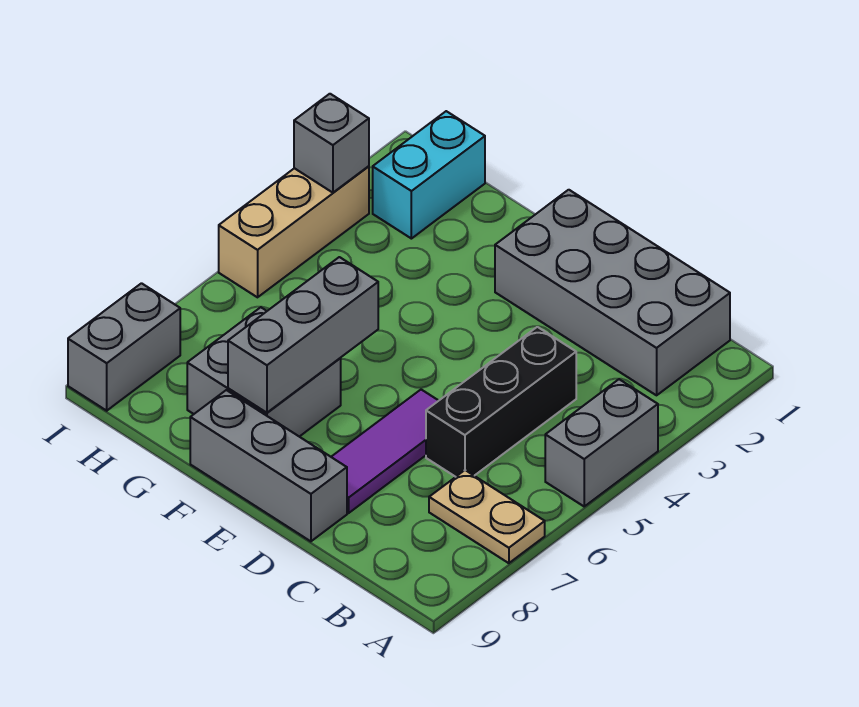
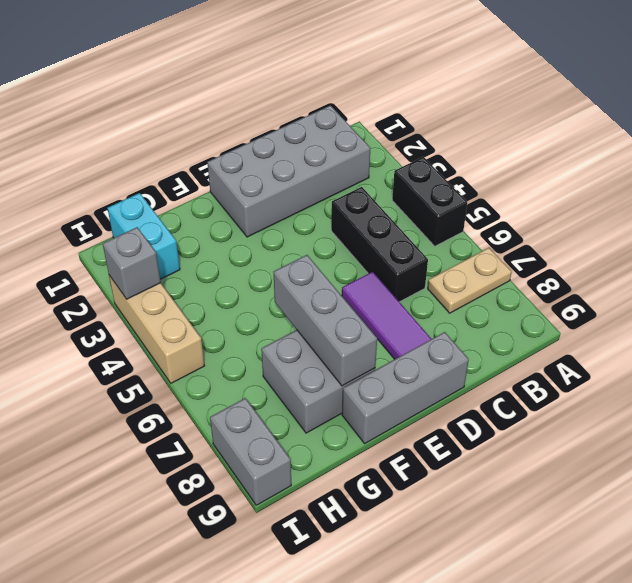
grey brick A4:A5 level 1 -> black brick A4:A5 level 1

